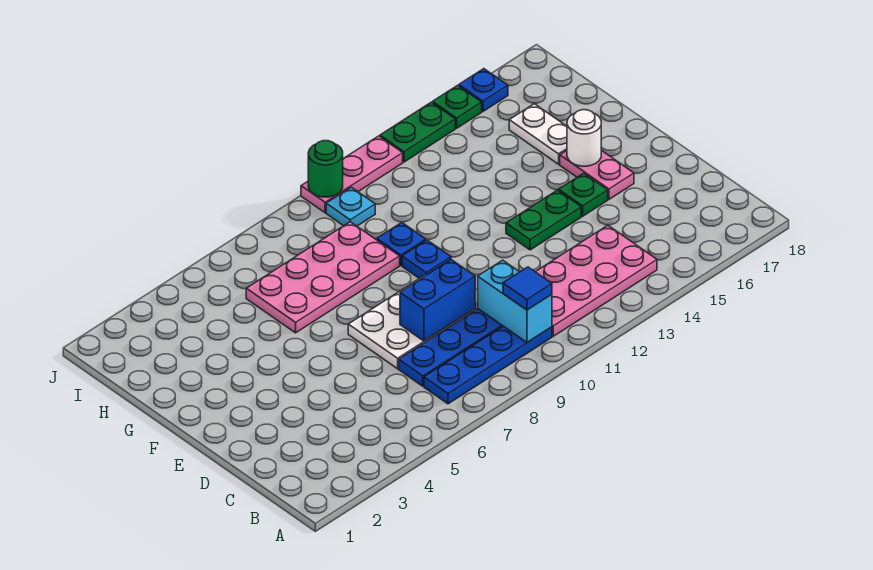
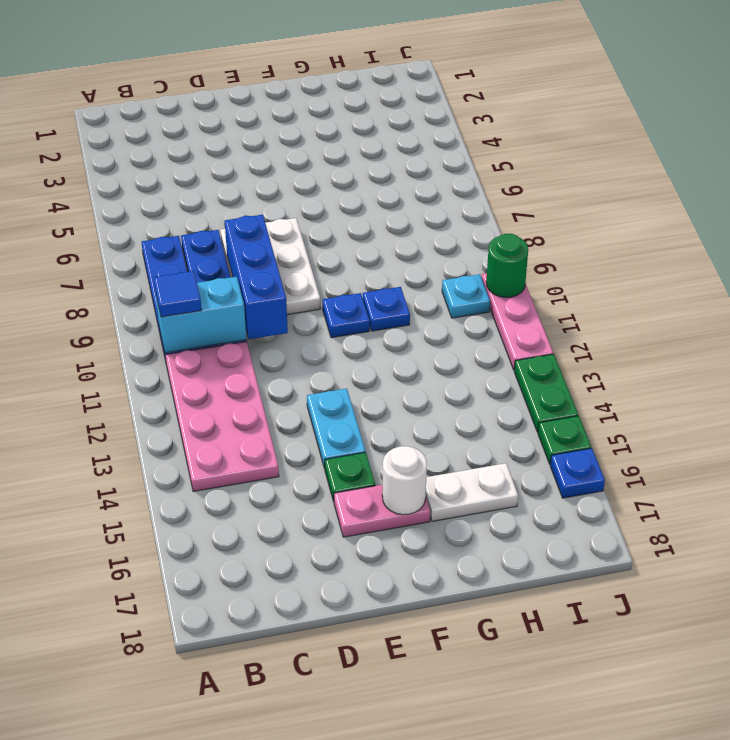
blue brick D8:D9 level 2 -> blue brick D8:D10 level 2
green plate E13:E14 level 1 -> cyan plate E13:E14 level 1
pink plate G6:H9 level 1 -> none

